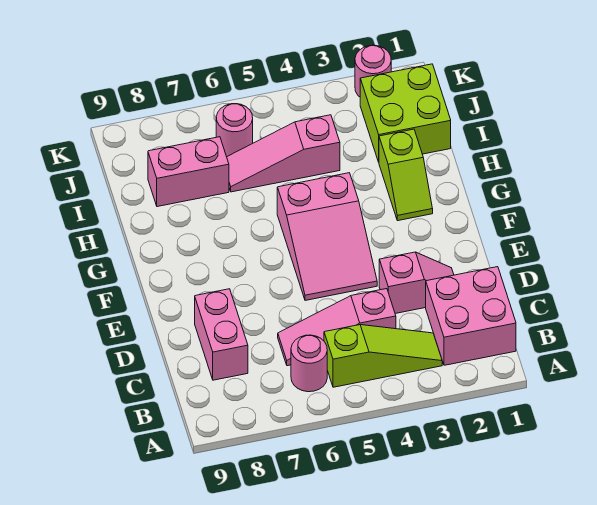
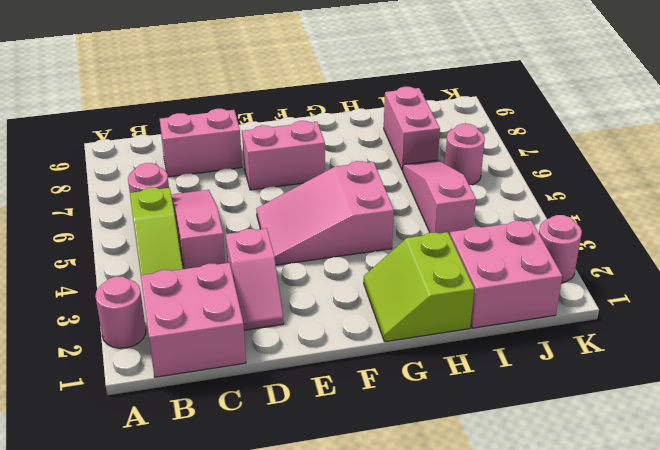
none -> pink round brick A2 level 1
none -> pink brick E7:F7 level 1
lime slope G2:H2 level 1 top H -> lime slope G1:H2 level 1 top H
lime brick I1:J2 level 1 -> pink brick I1:J2 level 1

